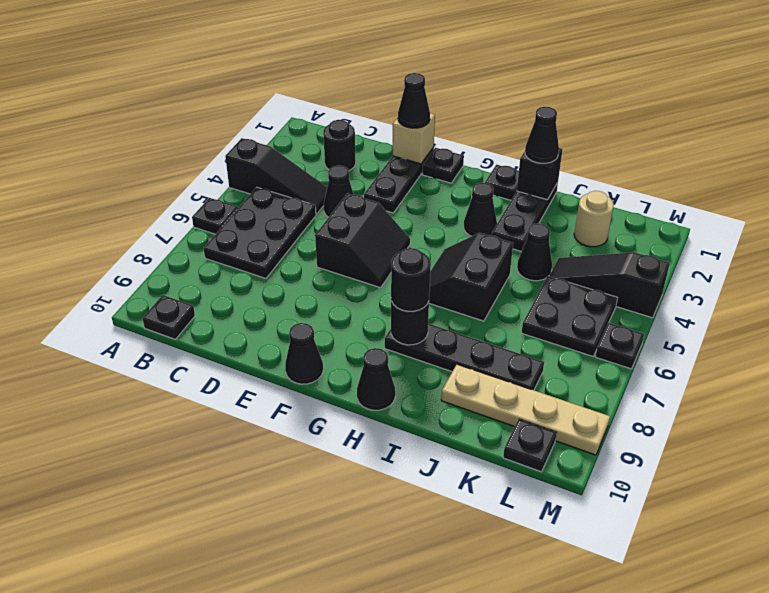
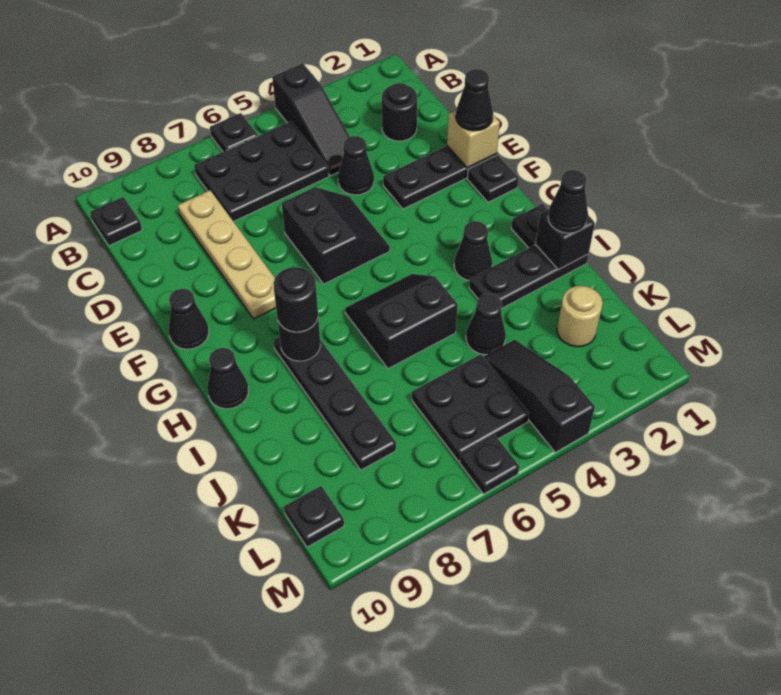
black slope E5:F6 level 1 top E -> black slope E5:F6 level 1 top 6
tan plate J9:M9 level 1 -> tan plate C8:F8 level 1

